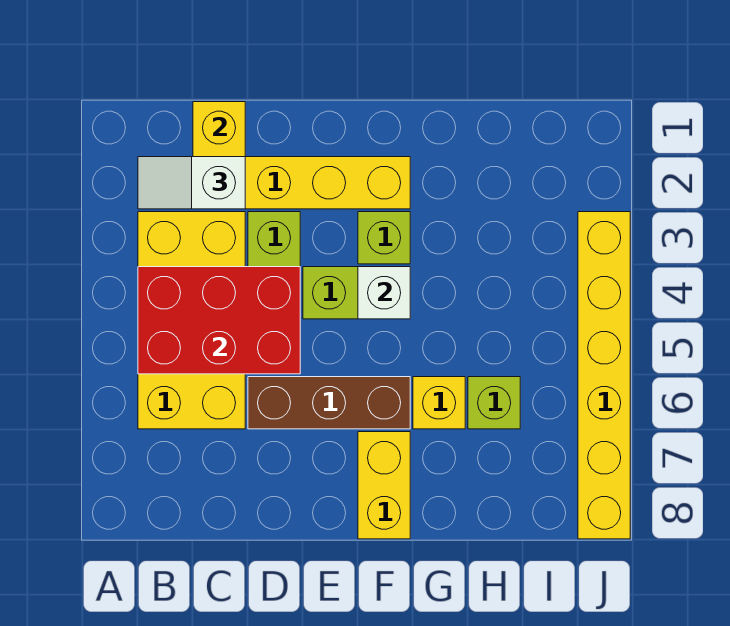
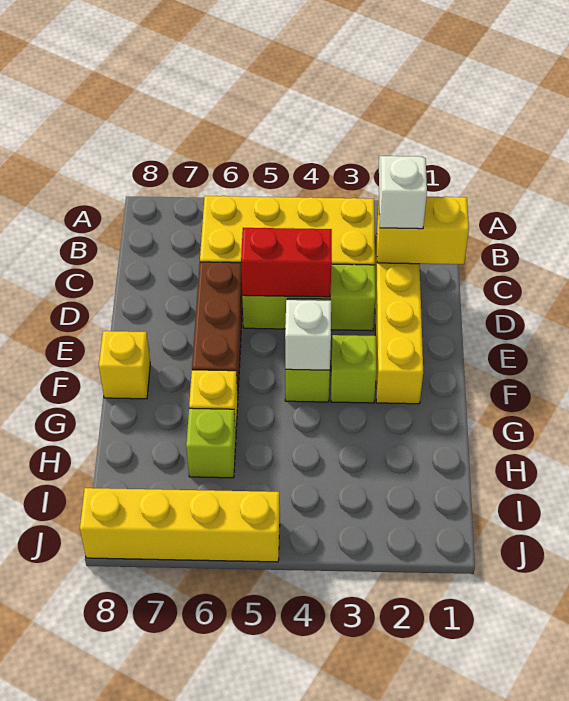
red brick B4:D5 level 2 -> red brick D4:D5 level 2
yellow brick F7:F8 level 1 -> yellow brick F8 level 1
yellow brick J3:J8 level 1 -> yellow brick J5:J8 level 1

